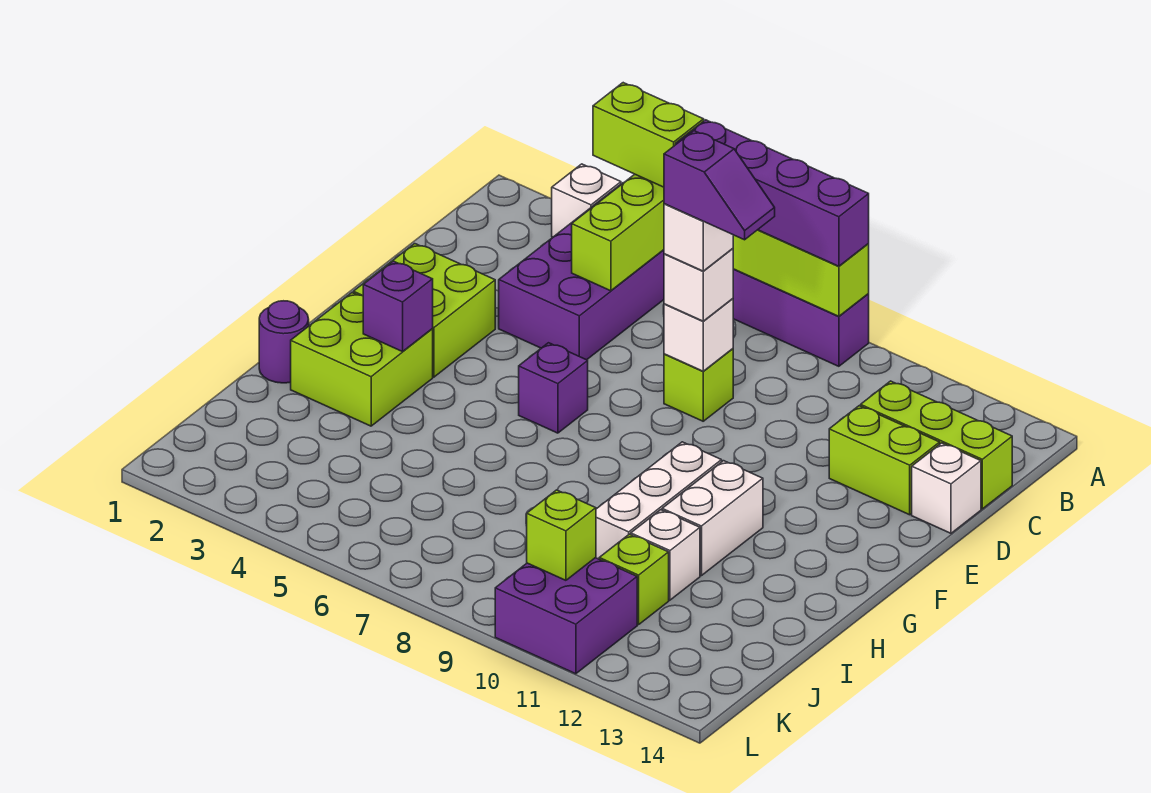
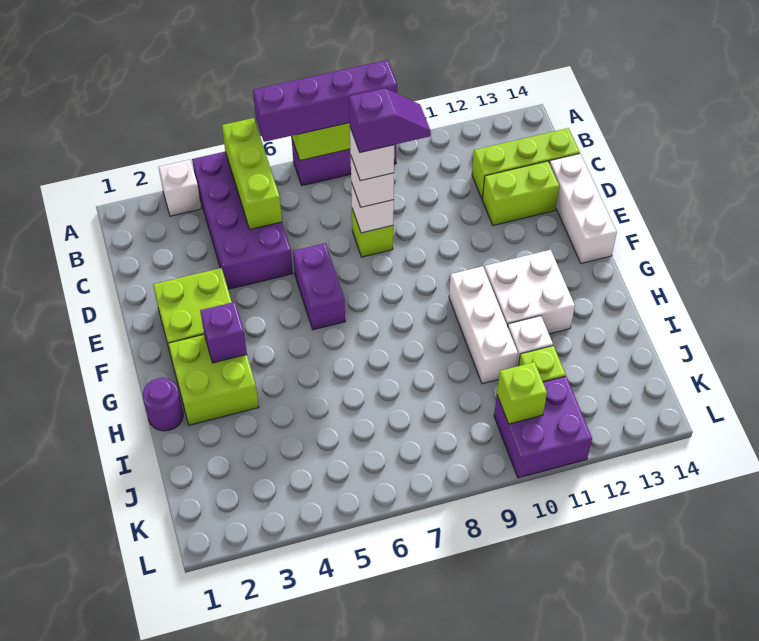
lime brick A4:A5 level 3 -> none
white brick D14 level 1 -> white brick D14:F14 level 1
purple brick F6 level 1 -> purple brick E6:F6 level 1
white brick G11:H11 level 1 -> white brick G11:H12 level 1

